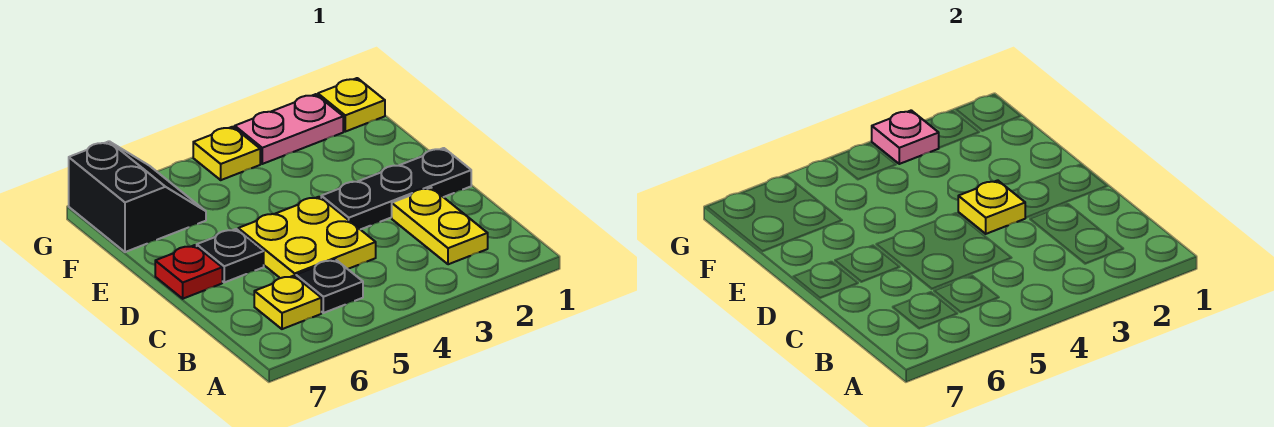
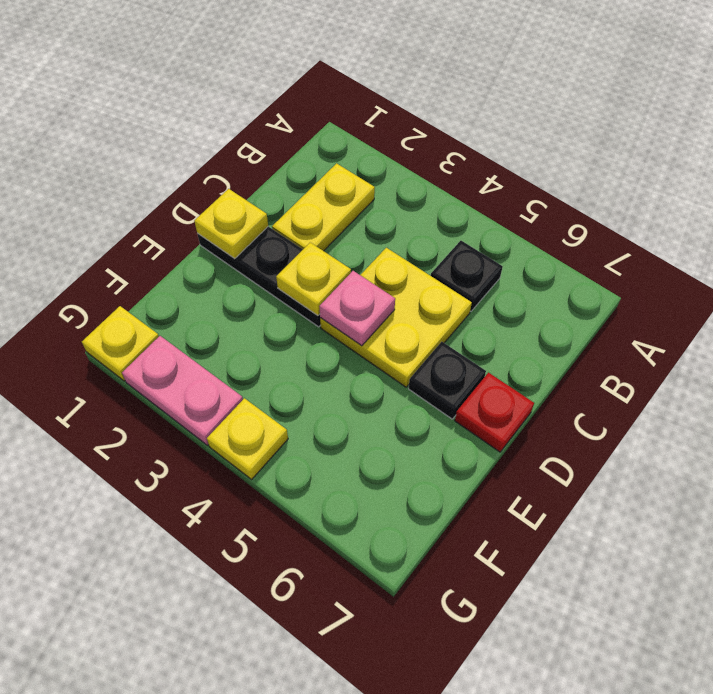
yellow plate B6 level 1 -> yellow plate D1 level 2
black slope F6:G7 level 1 top 7 -> none
pink plate G3 level 2 -> pink plate D4 level 2

